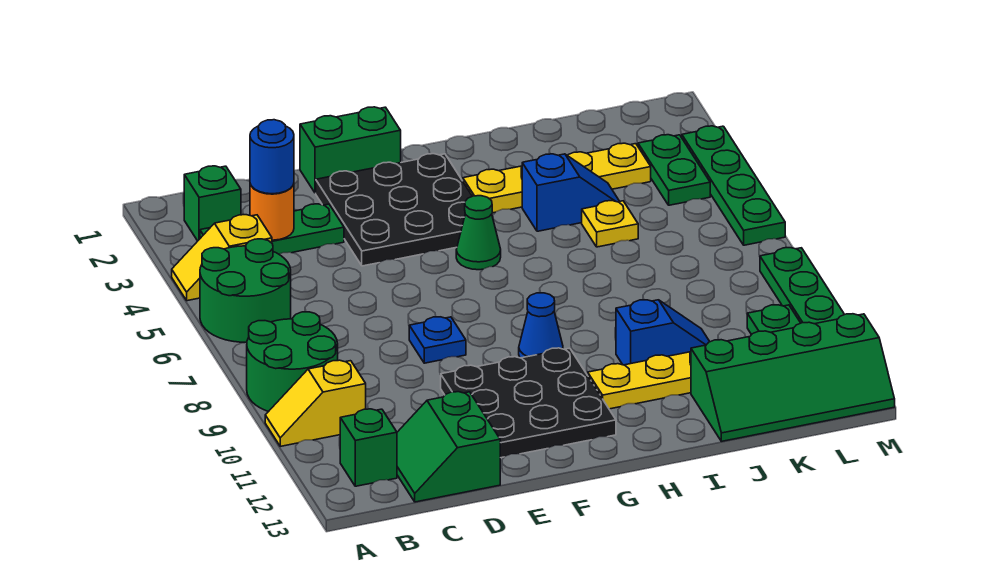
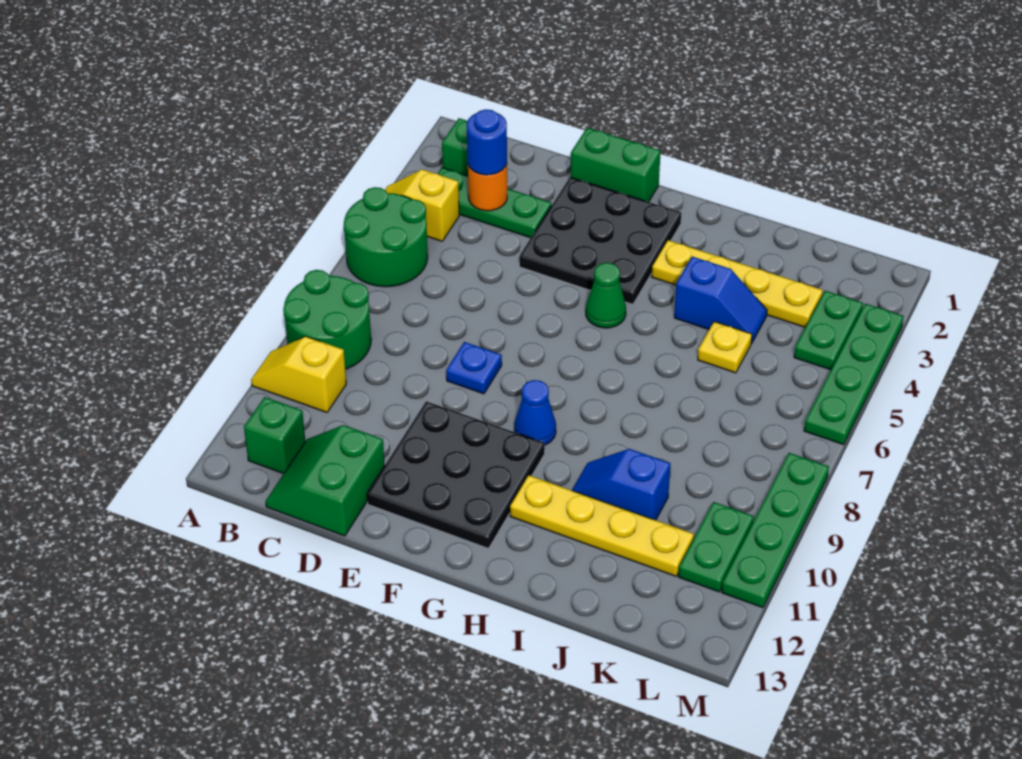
blue slope I10:J10 level 1 top I -> blue slope I10:J10 level 1 top J
green slope J12:M13 level 1 top 12 -> none

